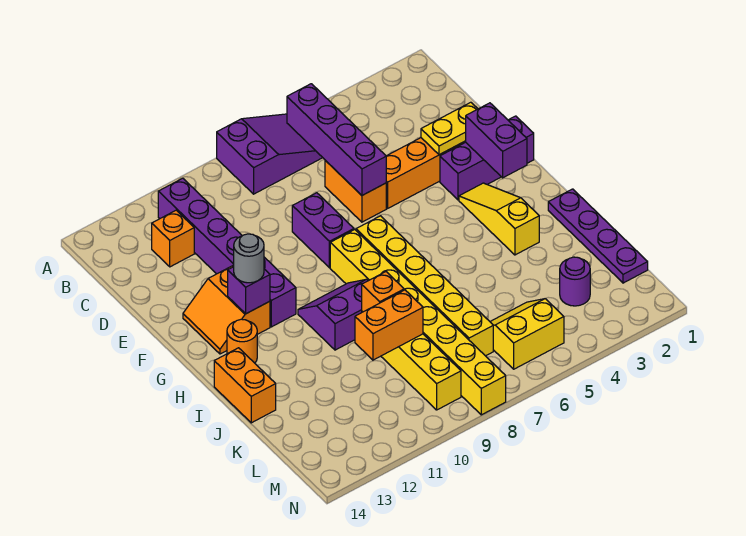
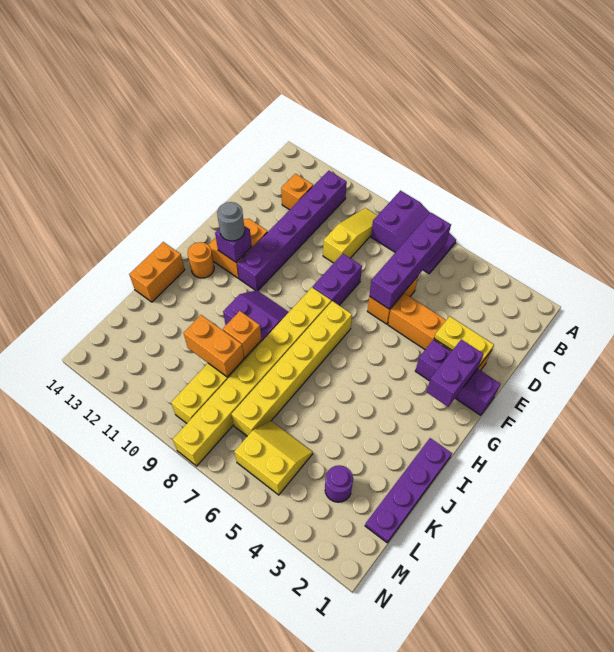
yellow slope G3:I3 level 1 top I -> yellow slope B9:D9 level 1 top D

